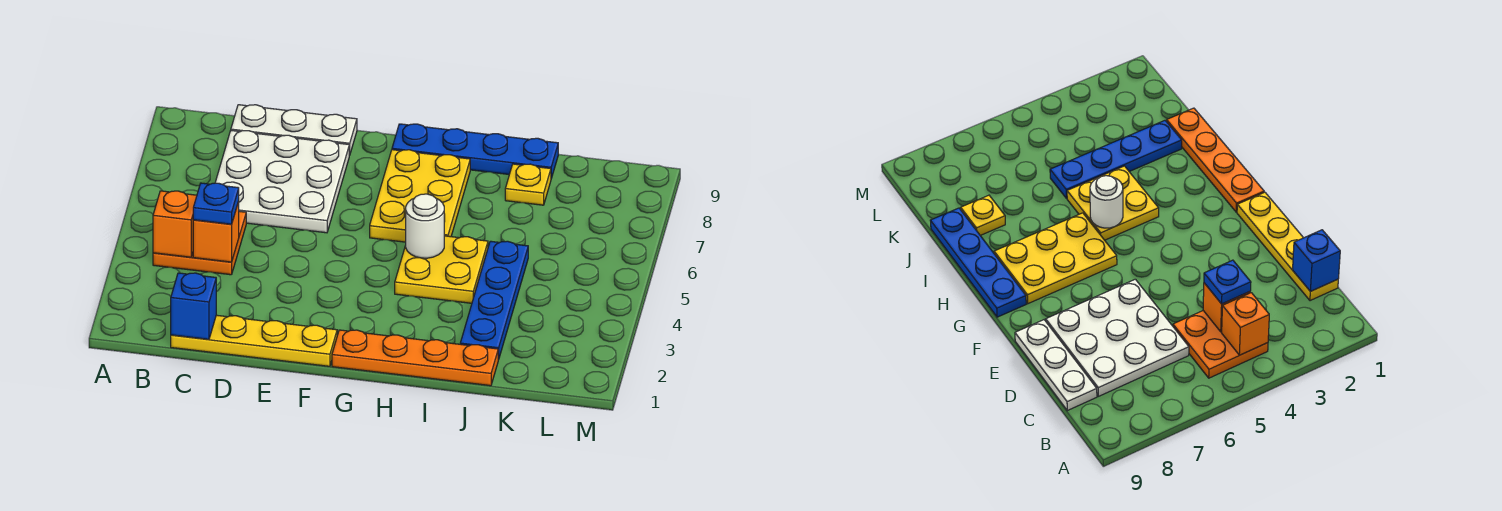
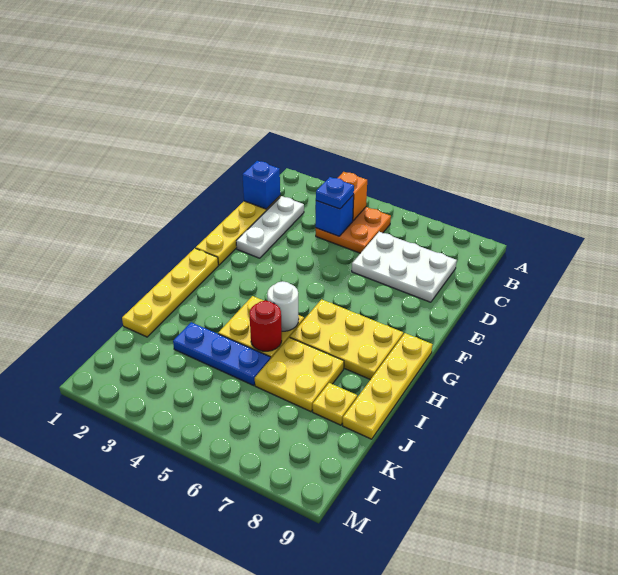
orange brick C4 level 2 -> blue brick C4 level 2
white plate C6:E8 level 1 -> white plate C6:D8 level 1
white plate C9:E9 level 1 -> white plate C2:E2 level 1
orange plate G1:J1 level 1 -> yellow plate G1:J1 level 1
blue plate G9:J9 level 1 -> yellow plate G9:J9 level 1
none -> red round brick I5 level 2
none -> yellow plate I6:J7 level 1
blue plate J2:J5 level 1 -> blue plate J3:J5 level 1

